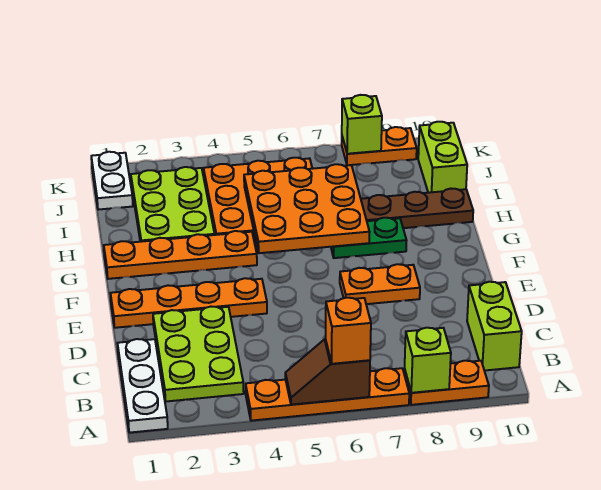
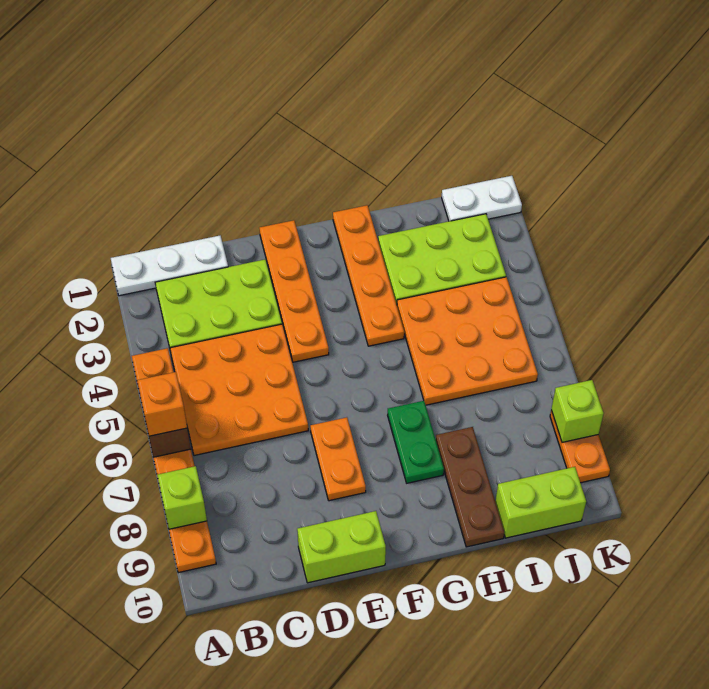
lime brick B10:C10 level 1 -> lime brick D10:E10 level 1
orange plate G5:I7 level 2 -> orange plate B4:D6 level 1

